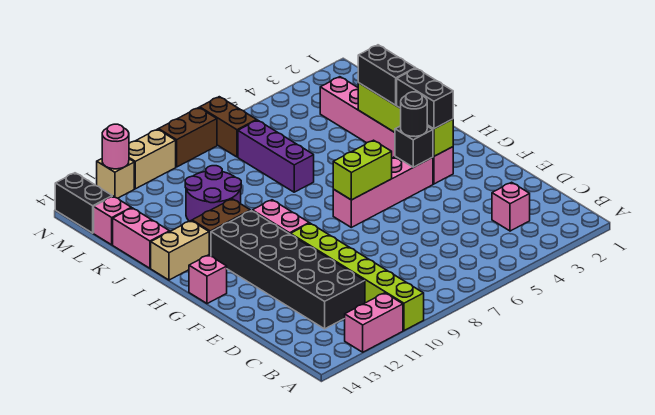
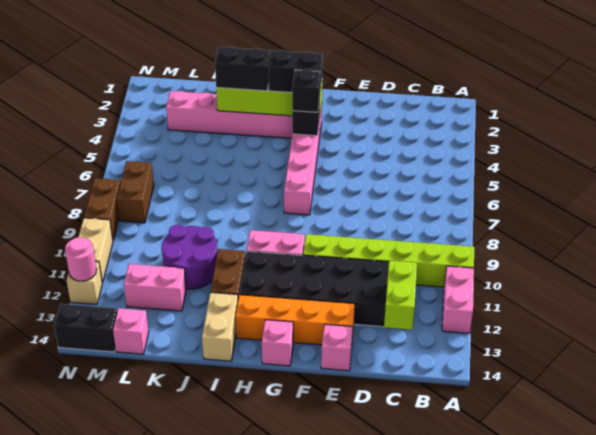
pink brick C3 level 1 -> pink brick E14 level 1
none -> orange brick E13:H13 level 1
black round brick G4 level 3 -> black brick G4 level 3
lime brick G6:G7 level 2 -> lime brick C12:C13 level 2
purple brick J7:L7 level 1 -> none
pink brick J14:K14 level 1 -> pink brick K12:L12 level 1
brown brick M7:N7 level 1 -> brown brick M7:M8 level 1

